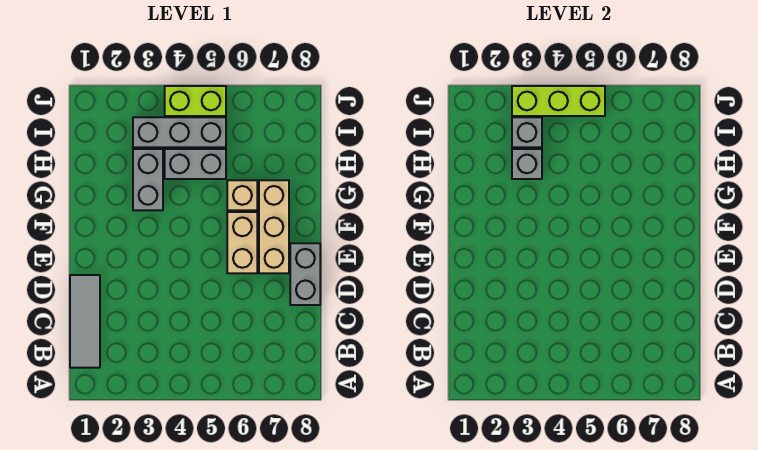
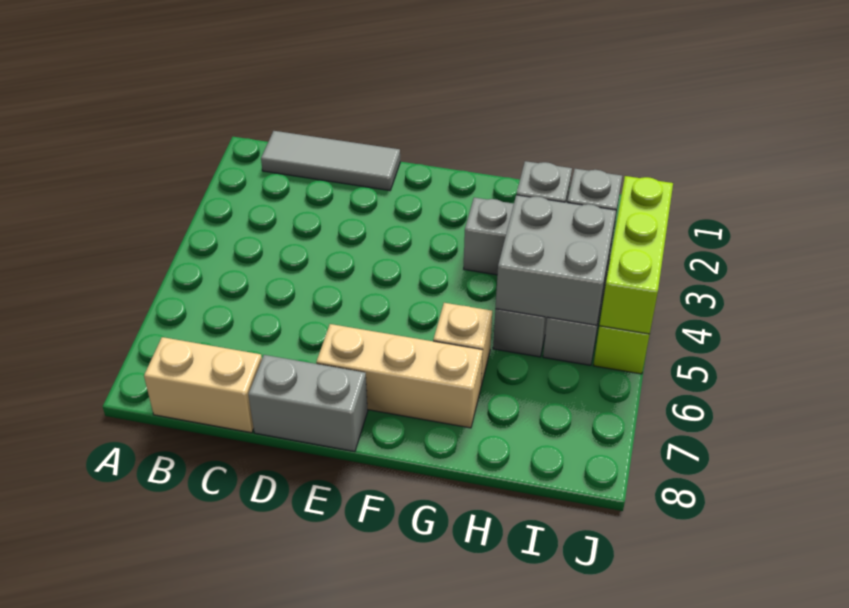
tan brick E6:F6 level 1 -> tan brick B8:C8 level 1
none -> grey brick H4:I5 level 2

